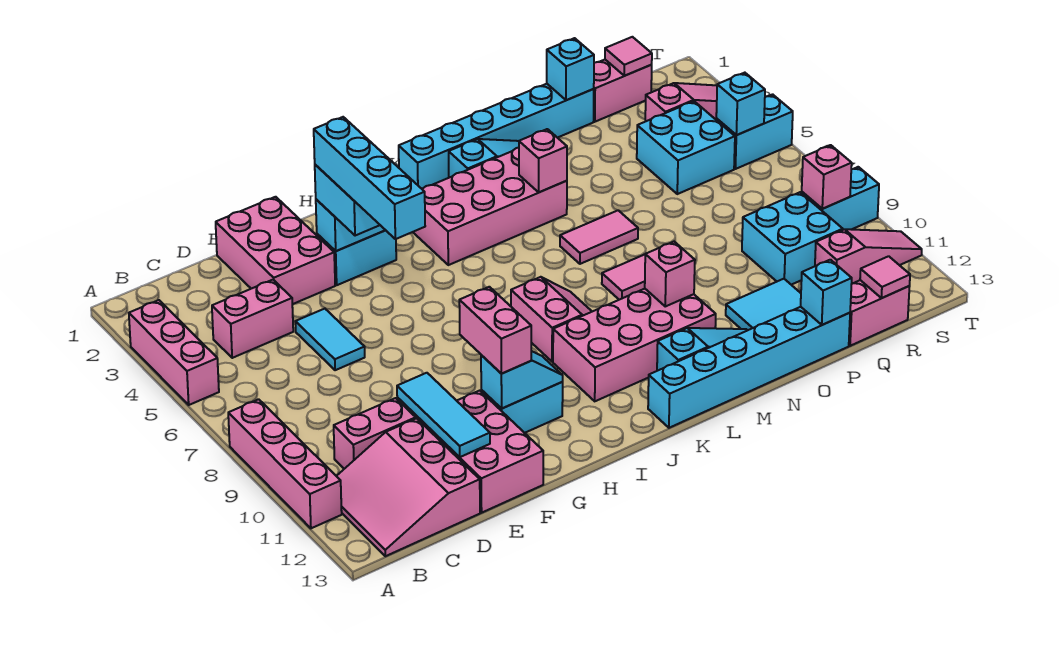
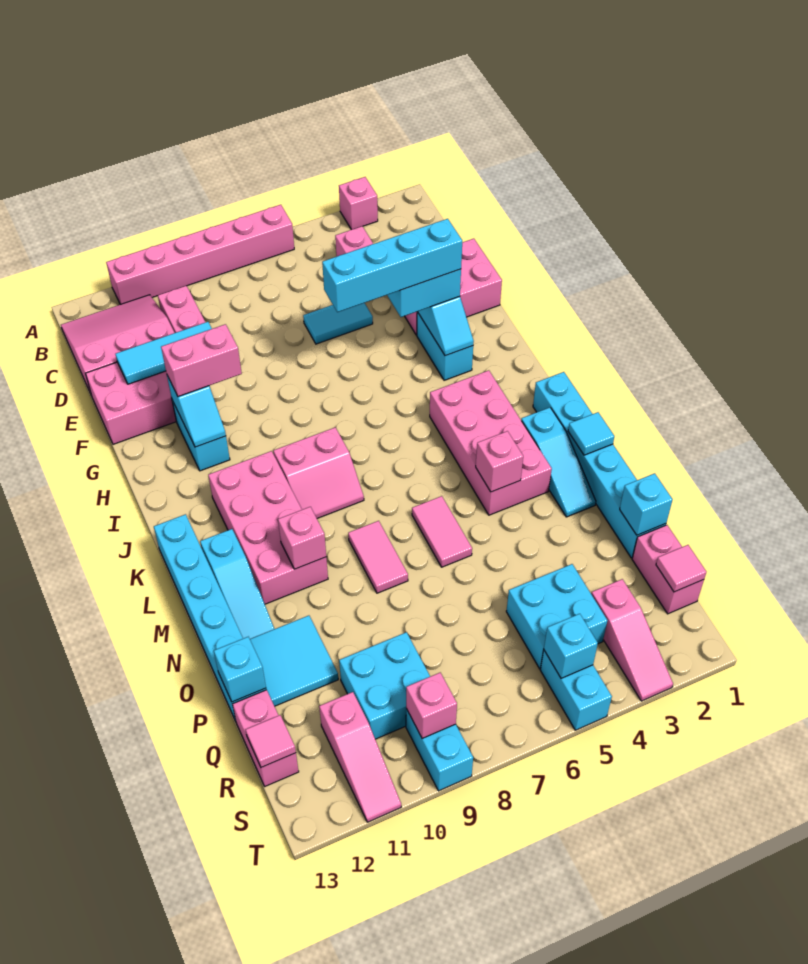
pink brick A3:A5 level 1 -> pink brick A3 level 1
pink brick A8:A11 level 1 -> pink brick A6:A11 level 1
none -> cyan tile M1 level 2

